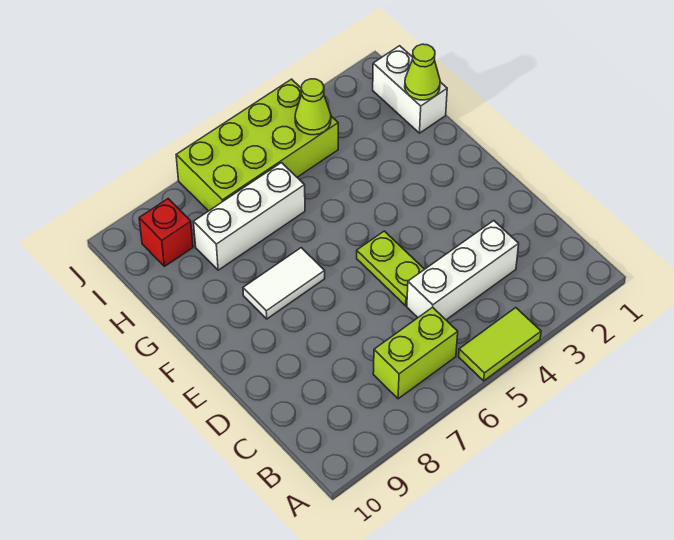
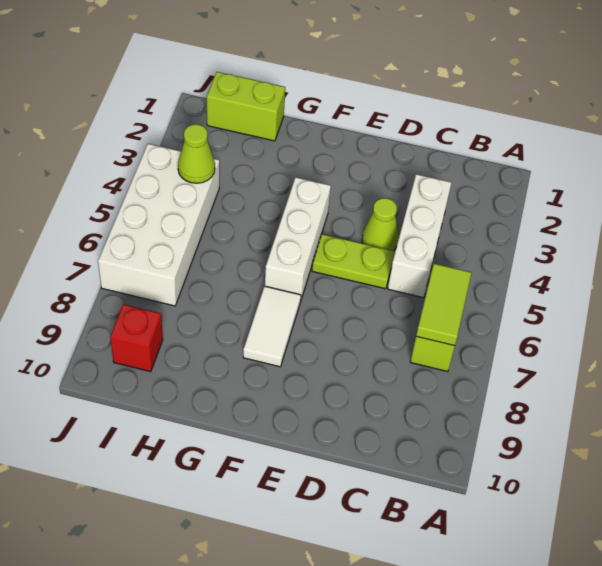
lime tile A4:A5 level 1 -> lime tile B6:B7 level 2
white brick H1:I1 level 1 -> lime brick H1:I1 level 1
lime cone H1 level 2 -> lime cone D4 level 1
white brick H6:H8 level 1 -> white brick F4:F6 level 1
lime brick I4:J7 level 1 -> white brick I4:J7 level 1

